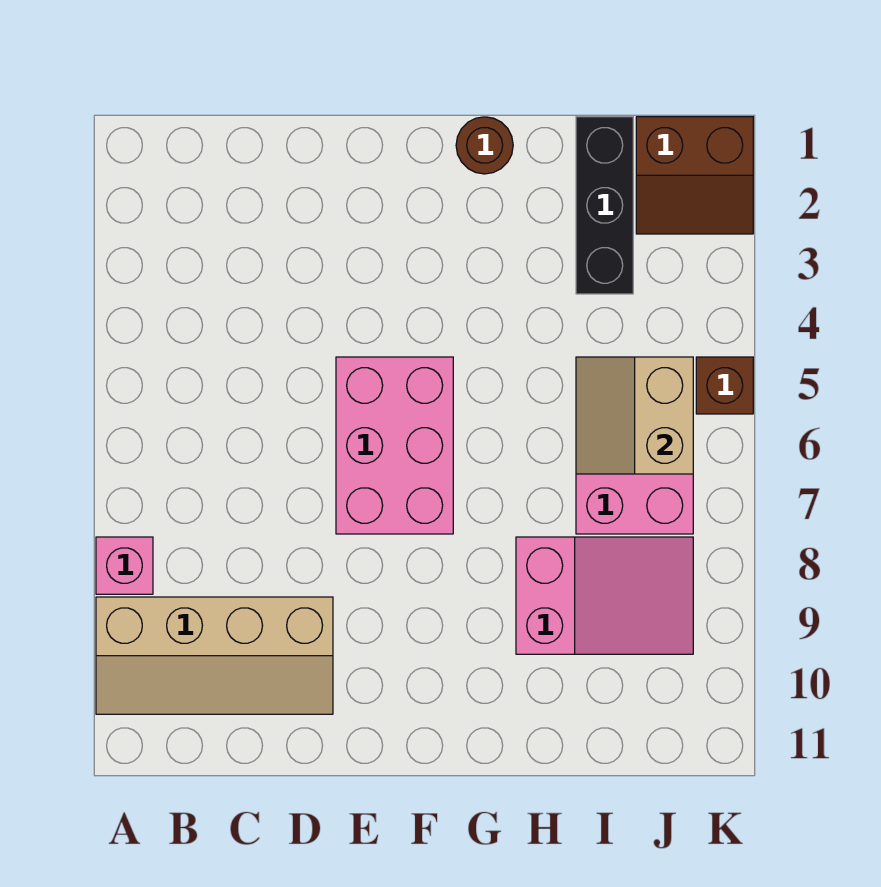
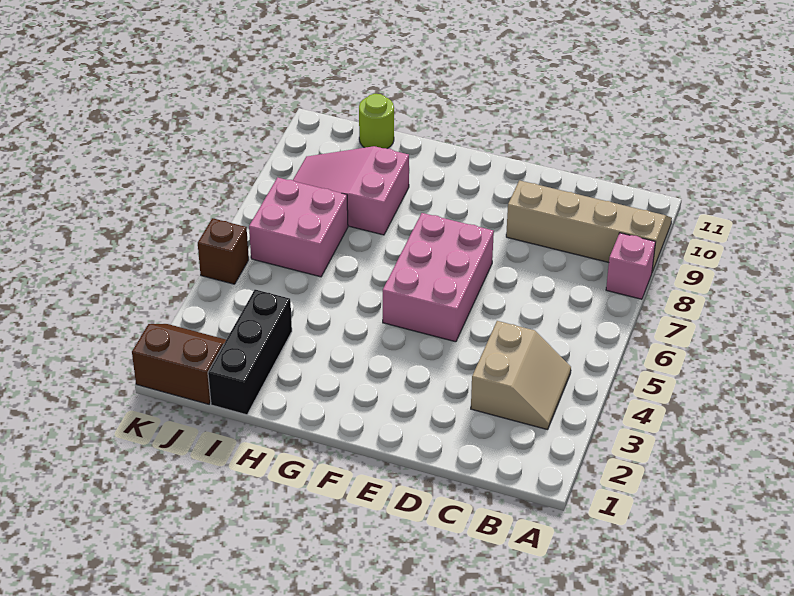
brown round brick G1 level 1 -> none
tan slope I5:J6 level 2 top J -> tan slope B3:C4 level 1 top C
none -> lime round brick I11 level 1

